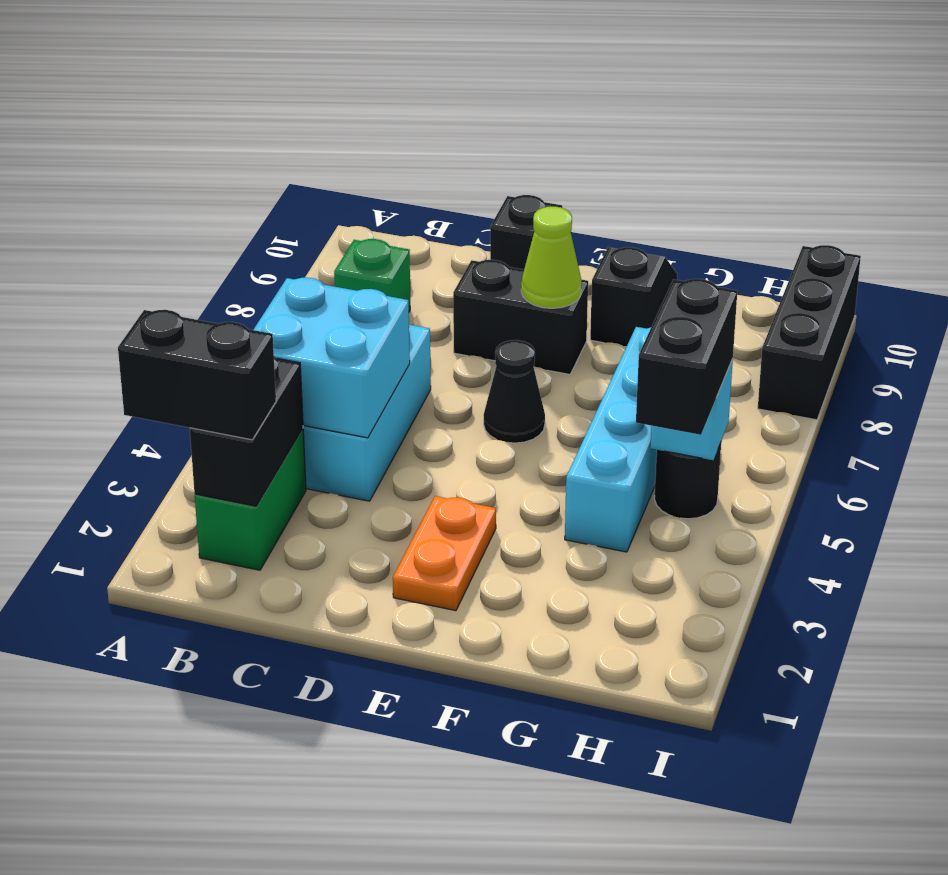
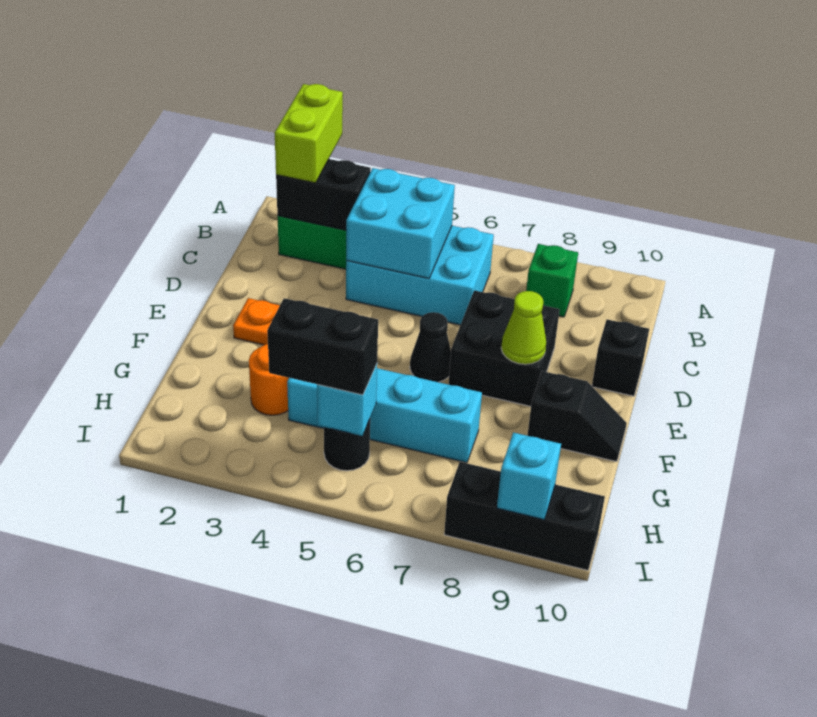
black brick A2:B2 level 3 -> lime brick A2:B2 level 3
black brick D8:E8 level 1 -> black brick D7:E8 level 1
none -> orange round brick G3 level 1
none -> cyan brick I9 level 2

